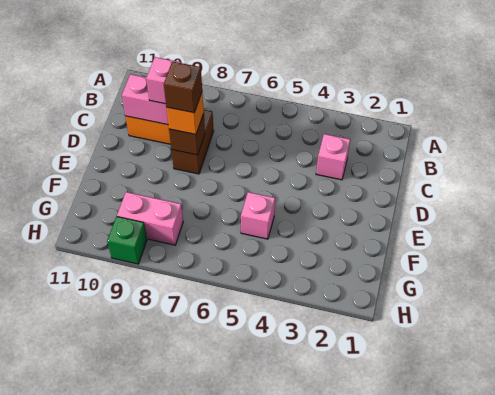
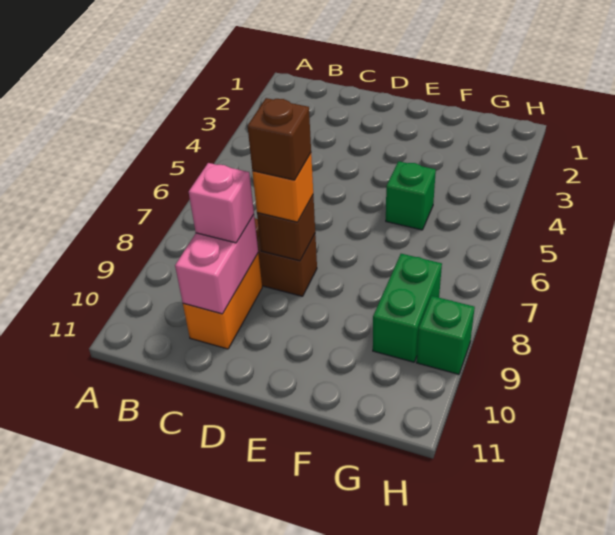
pink brick C3 level 1 -> none
pink brick F5 level 1 -> green brick F5 level 1
pink brick G8:G9 level 1 -> green brick G8:G9 level 1

